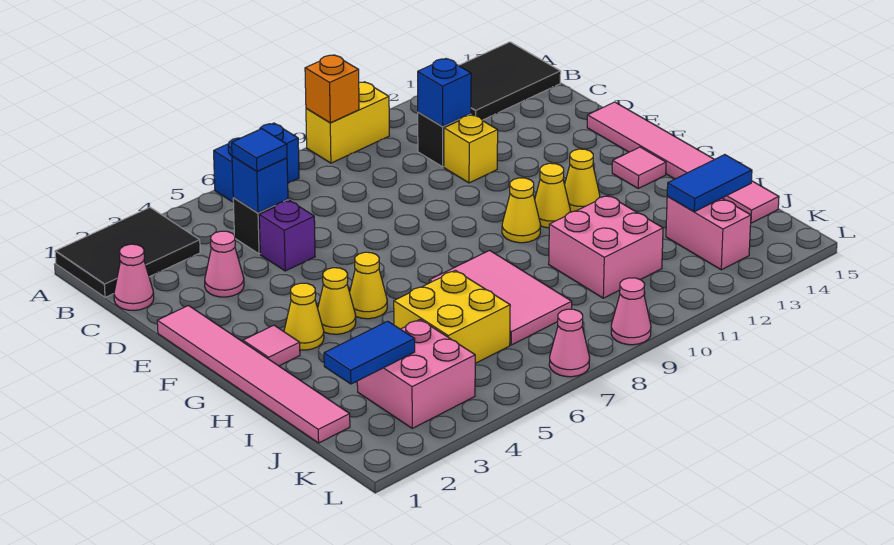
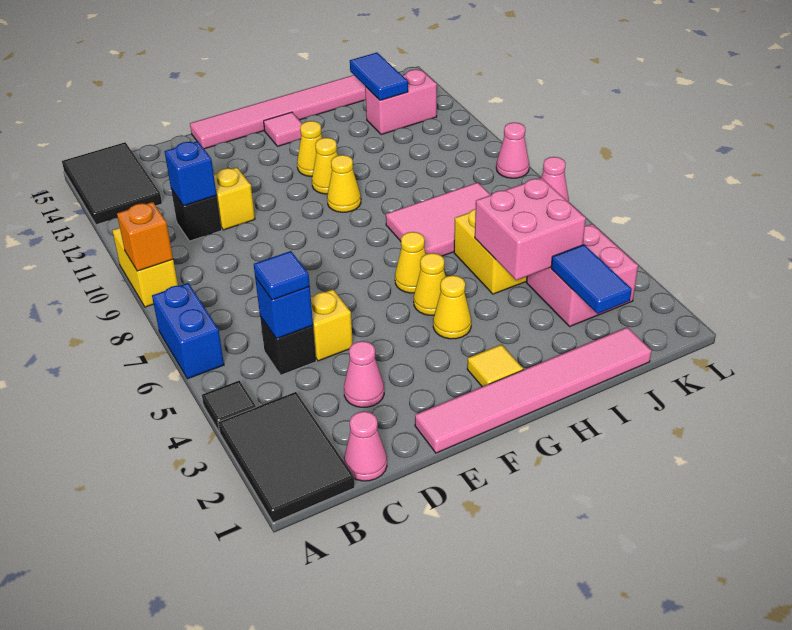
none -> black tile A4 level 1
purple brick D5 level 1 -> yellow brick D5 level 1
pink tile G2 level 1 -> yellow tile G2 level 1
yellow cone G3 level 1 -> yellow cone G6 level 1
pink brick I10:J11 level 1 -> pink brick I4:J5 level 2

